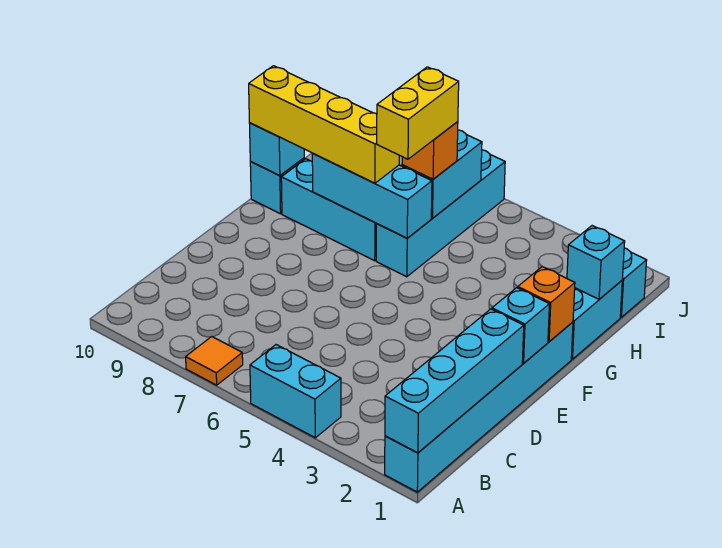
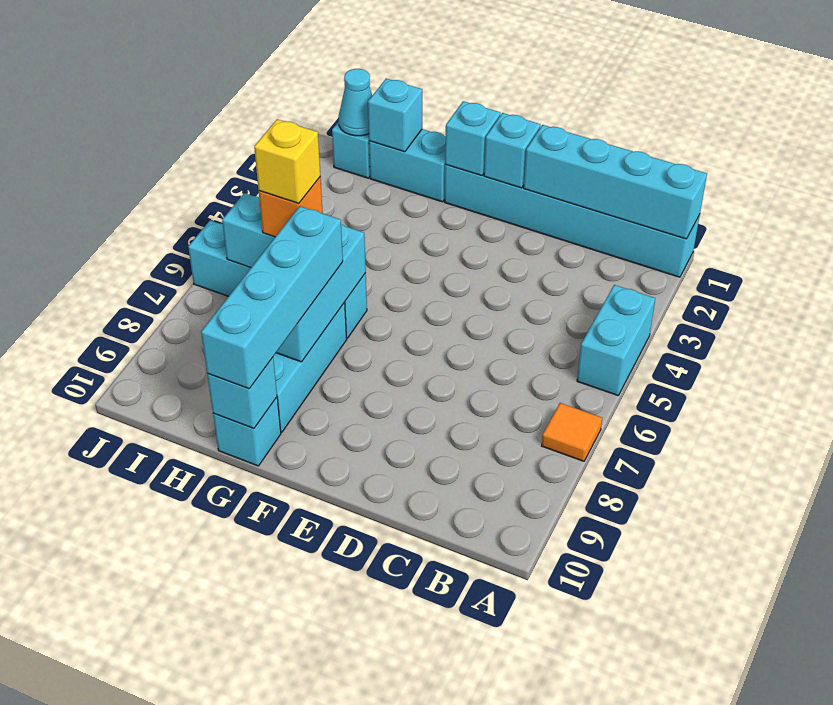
orange brick F1 level 2 -> cyan brick F1 level 2
yellow brick G6:H6 level 4 -> yellow brick H6 level 4
yellow brick G7:G10 level 3 -> cyan brick G7:G10 level 3
none -> cyan cone I1 level 2

